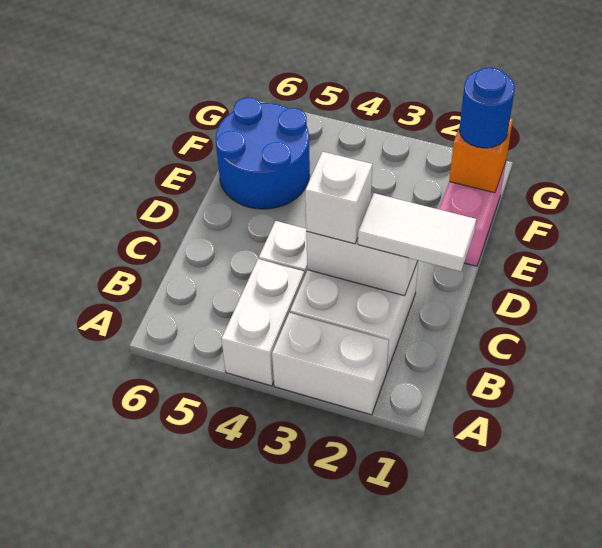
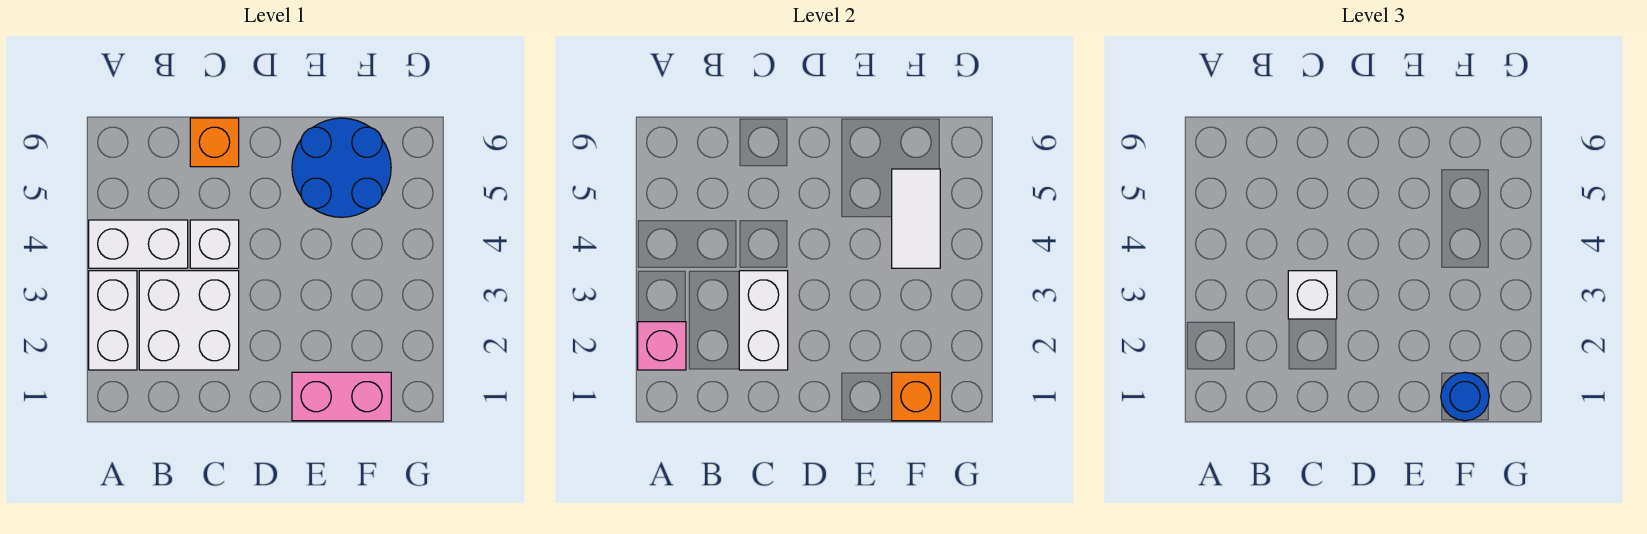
none -> pink brick A2 level 2
white tile C1:C2 level 3 -> white tile F4:F5 level 2
none -> orange brick C6 level 1

